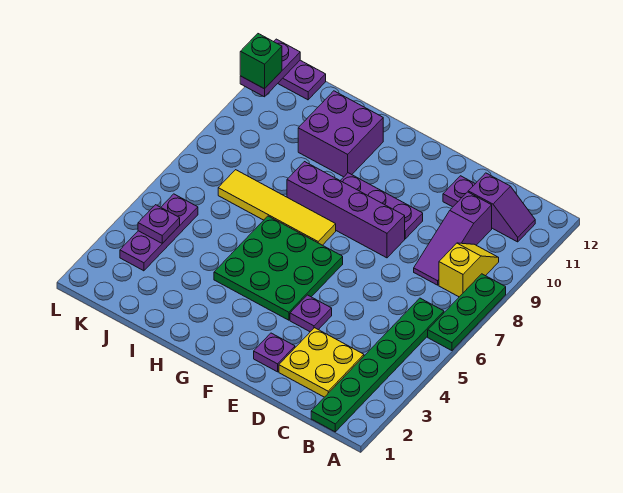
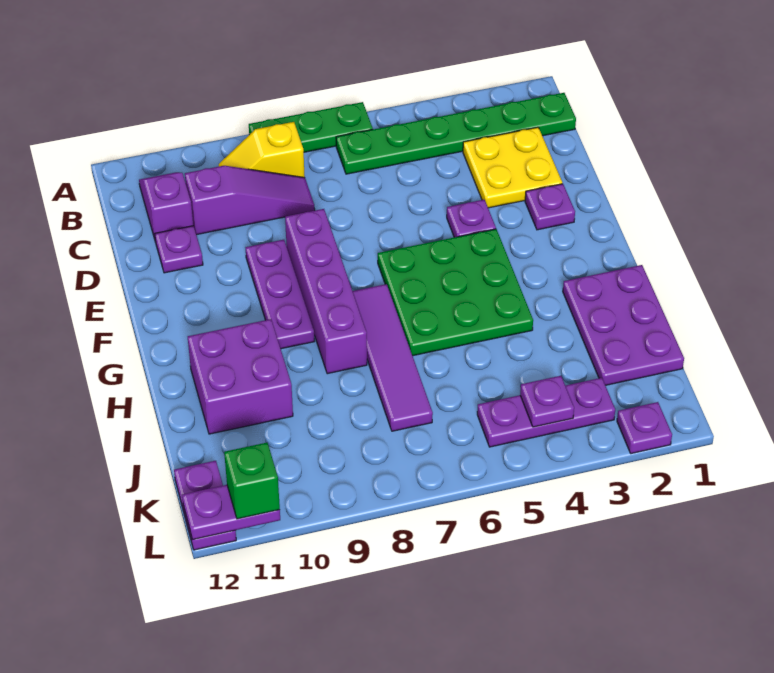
yellow tile G7:J7 level 1 -> purple tile G7:J7 level 1
none -> purple plate H1:J2 level 1
none -> purple plate L2 level 1

